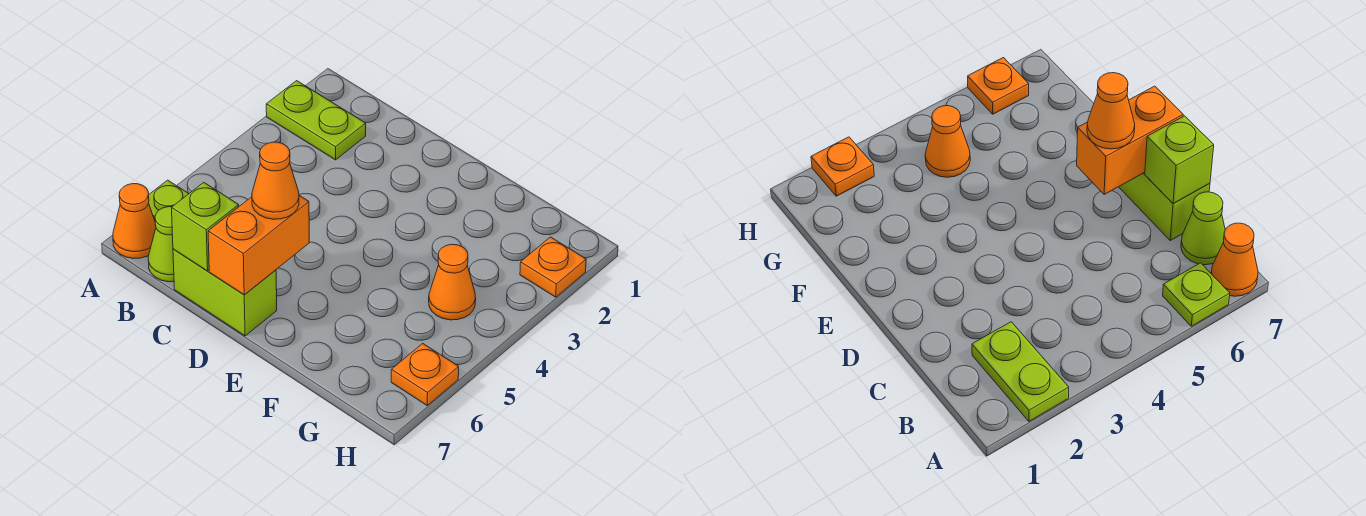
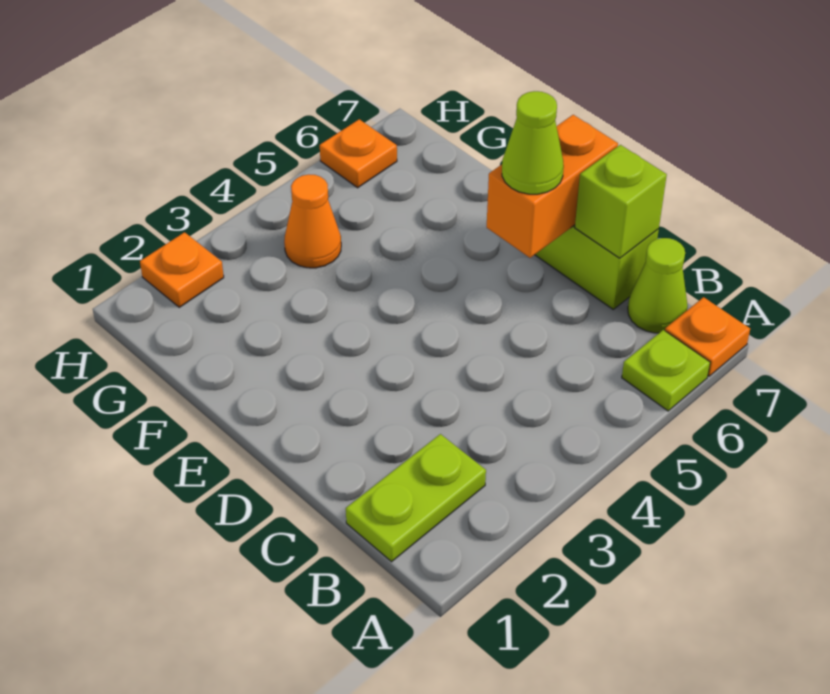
lime plate A2:B2 level 1 -> lime plate B1:B2 level 1
orange cone A7 level 1 -> orange plate A7 level 1
orange cone D6 level 3 -> lime cone D6 level 3

